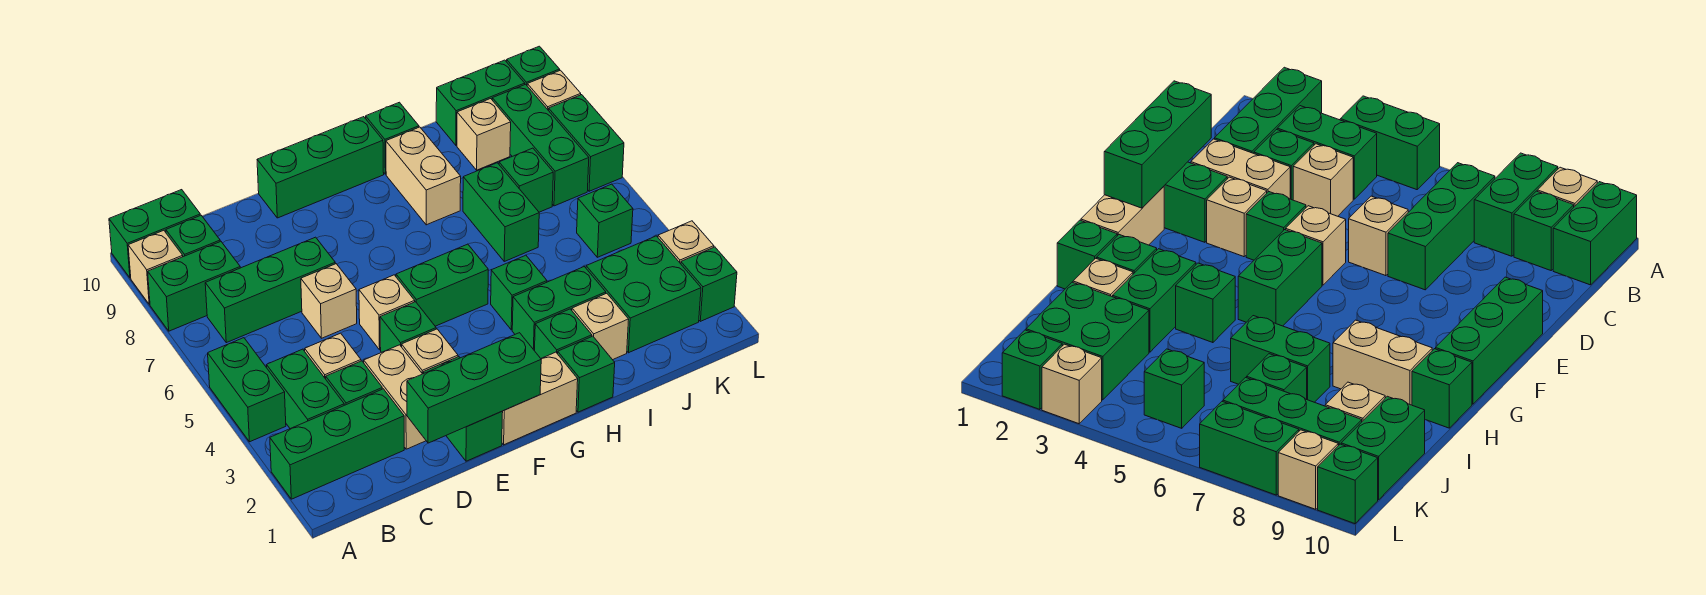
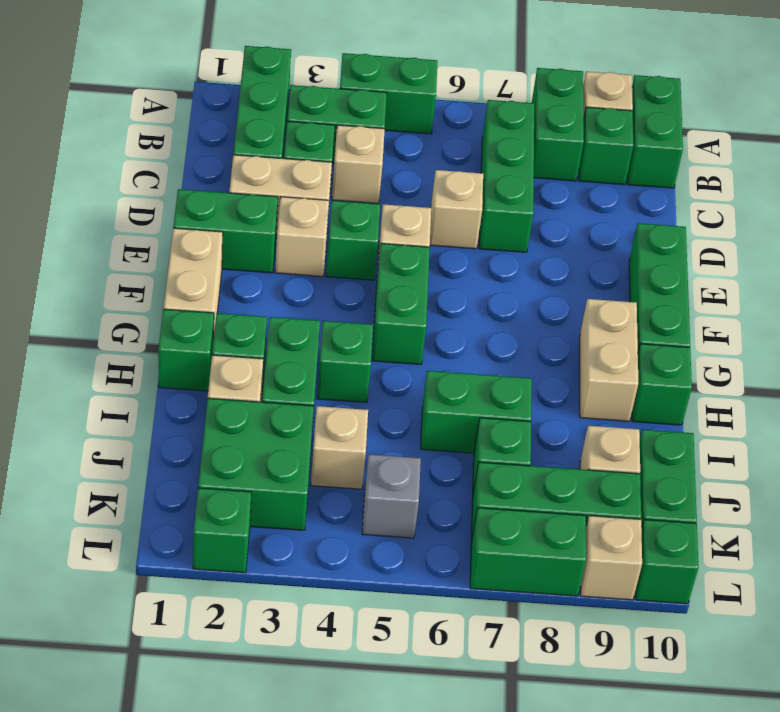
green brick D1:F1 level 2 -> none
tan brick H8:H9 level 1 -> tan brick G9:H9 level 1
green brick K5 level 1 -> grey brick K5 level 1
tan brick L3 level 1 -> tan brick J4 level 1

